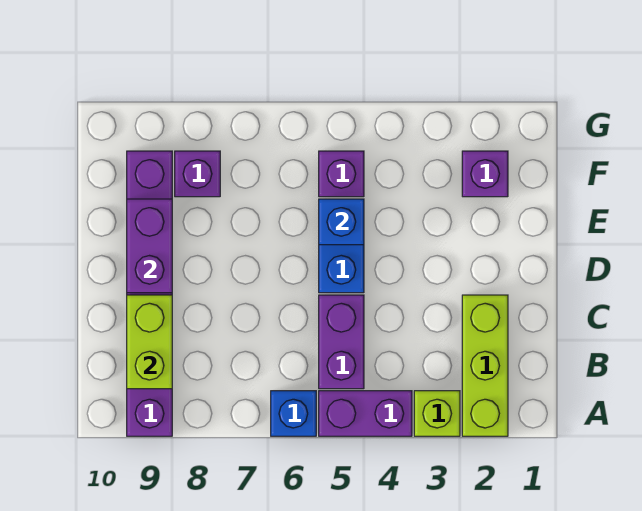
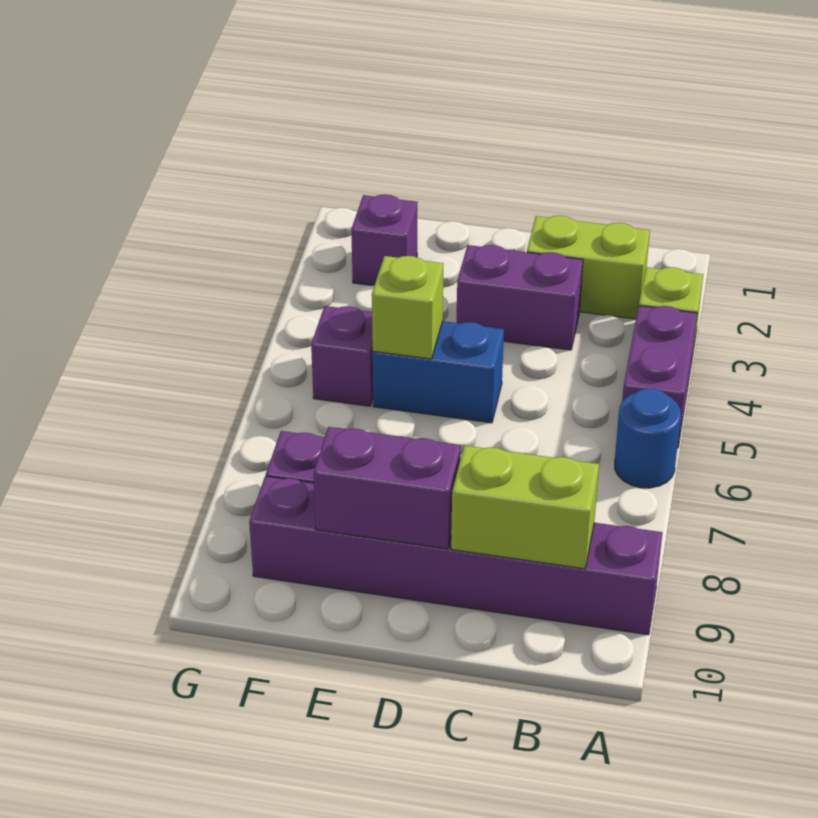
lime brick A2:C2 level 1 -> lime brick B2:C2 level 1
blue brick A6 level 1 -> blue round brick A6 level 1
purple brick B5:C5 level 1 -> purple brick C3:D3 level 1
blue brick E5 level 2 -> lime brick E5 level 2

